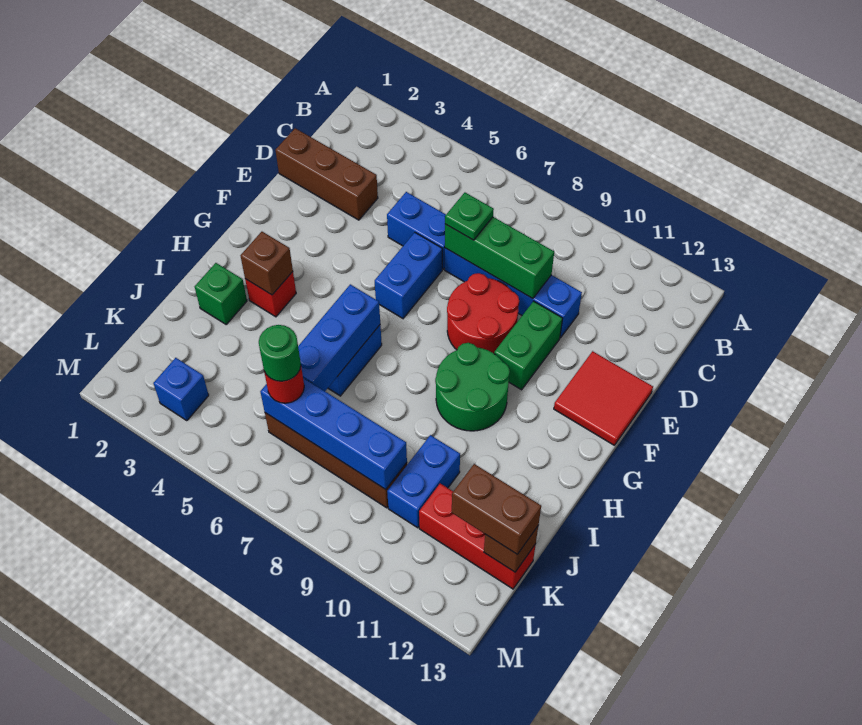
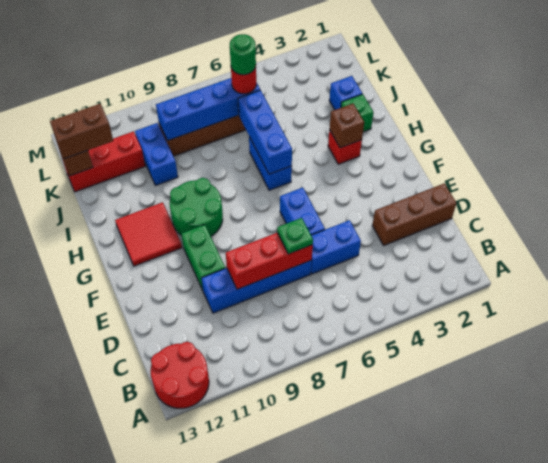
green brick D7:D9 level 2 -> red brick D7:D9 level 2
red round brick E8:F9 level 1 -> red round brick A12:B13 level 1
red tile E12:F13 level 1 -> red tile G11:H12 level 1
blue brick L3 level 1 -> blue brick J2 level 1

